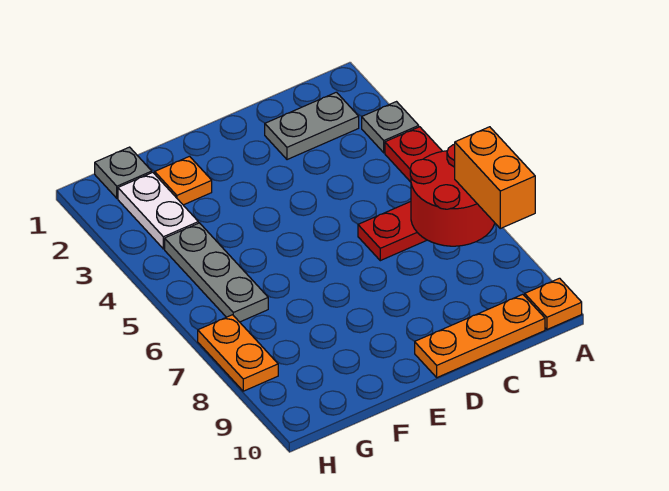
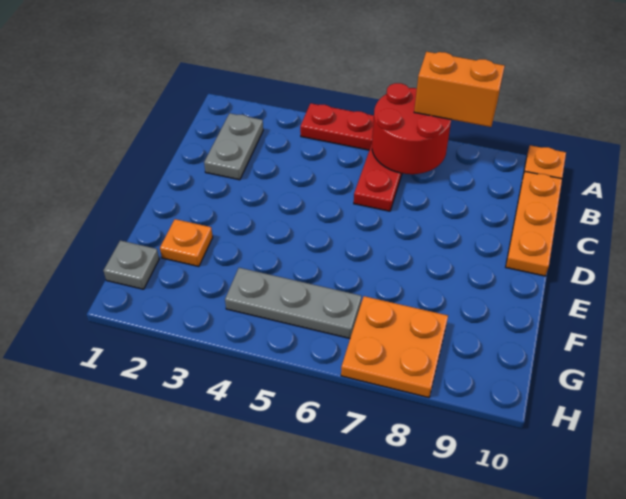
grey plate A3 level 1 -> none
white plate G2:G3 level 1 -> none
orange plate H7:H8 level 1 -> orange plate G7:H8 level 1

